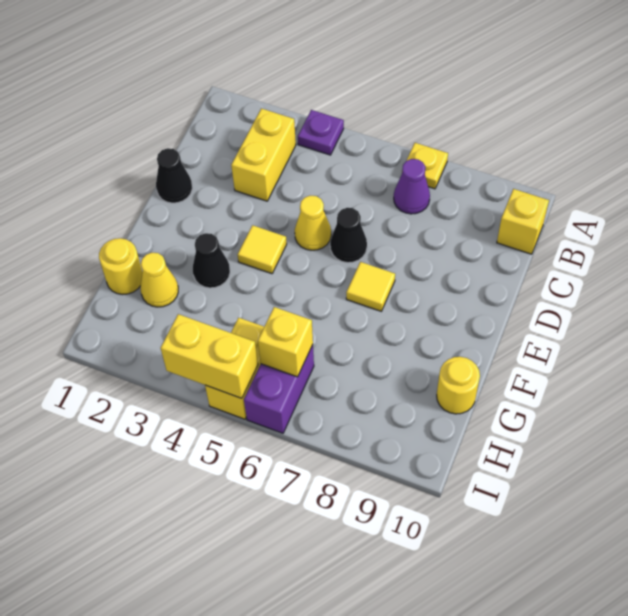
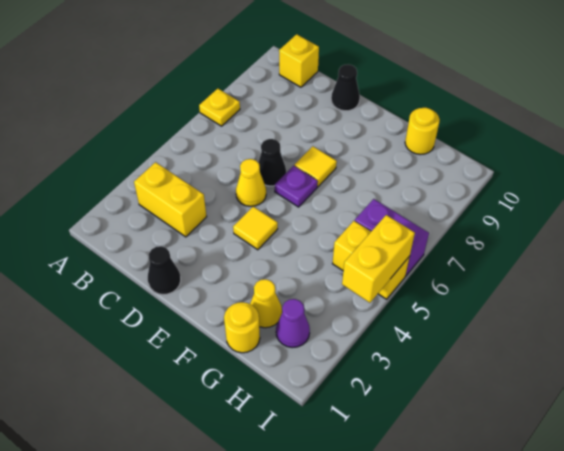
purple plate A4 level 1 -> purple plate E6 level 1
purple cone B7 level 1 -> purple cone H2 level 1
black cone F3 level 1 -> black cone D10 level 1
yellow brick H6 level 2 -> none

